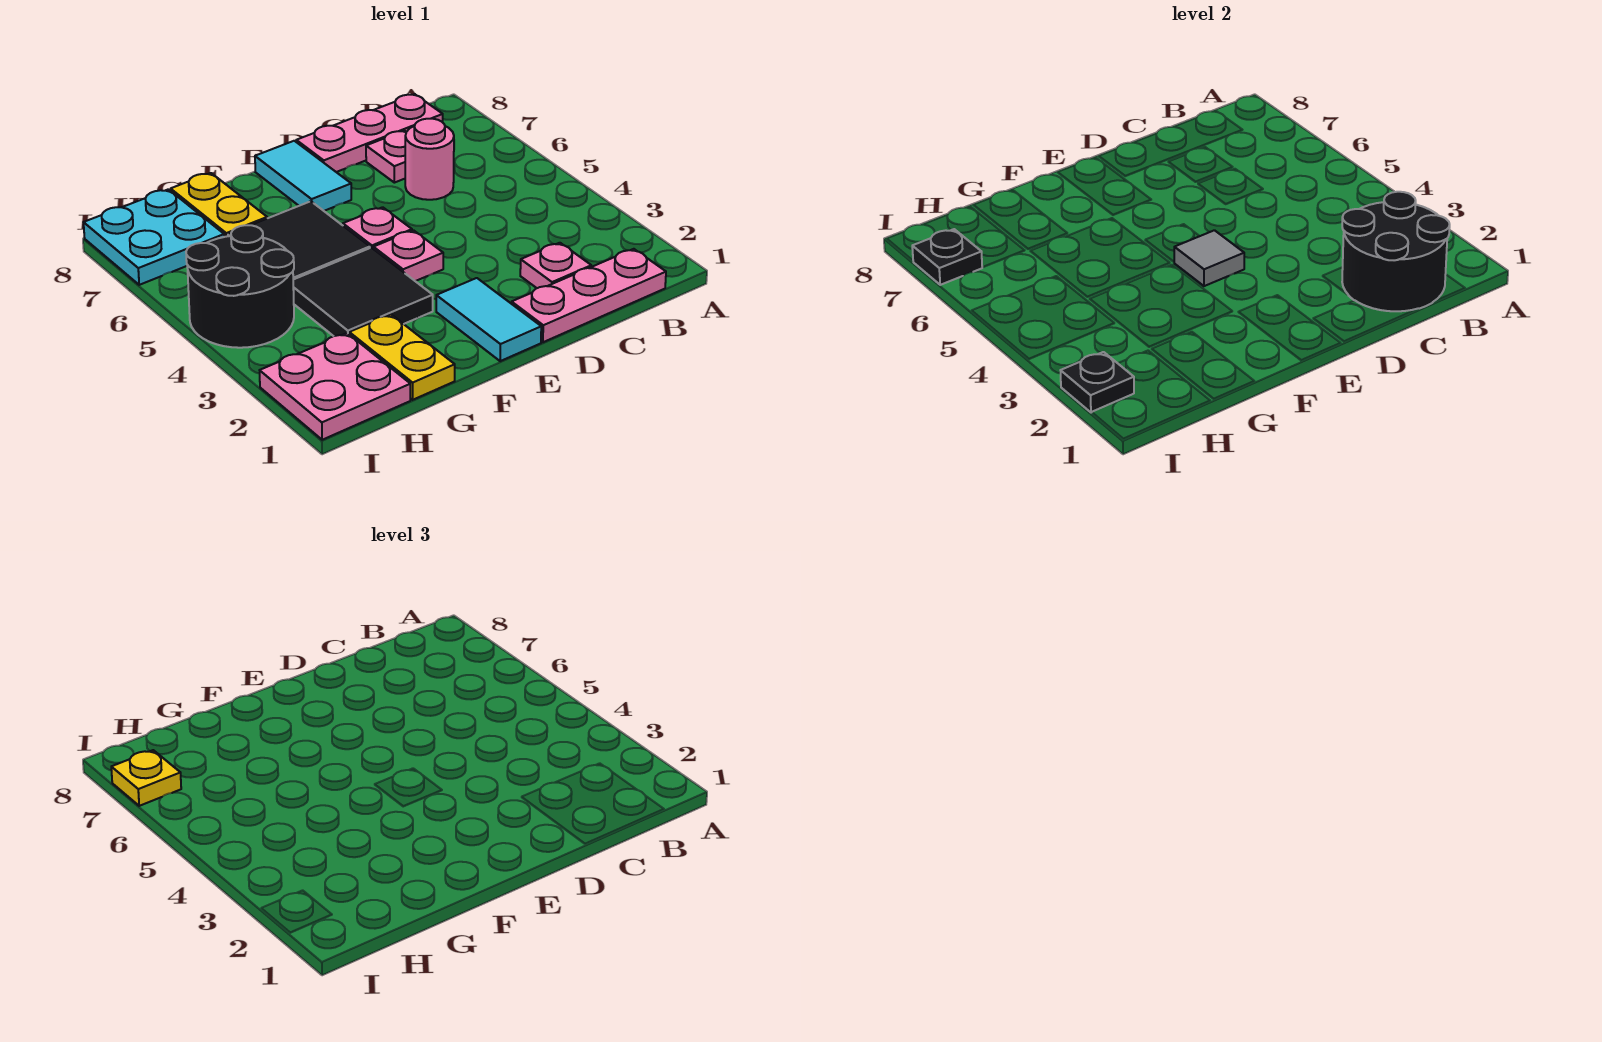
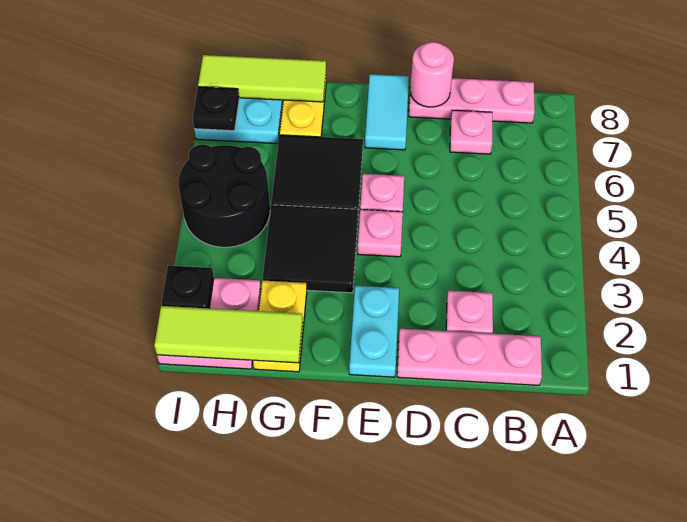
black round brick B1:C2 level 2 -> none
pink round brick C6 level 1 -> pink round brick D8 level 2
cyan tile E1:E2 level 1 -> cyan plate E1:E2 level 1
grey tile E4 level 2 -> none
none -> lime tile G1:I1 level 2
none -> lime tile G8:I8 level 2
yellow plate I7 level 3 -> none

